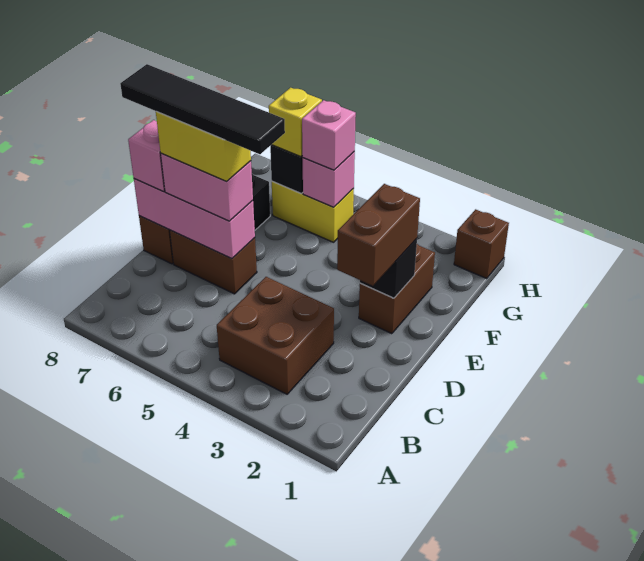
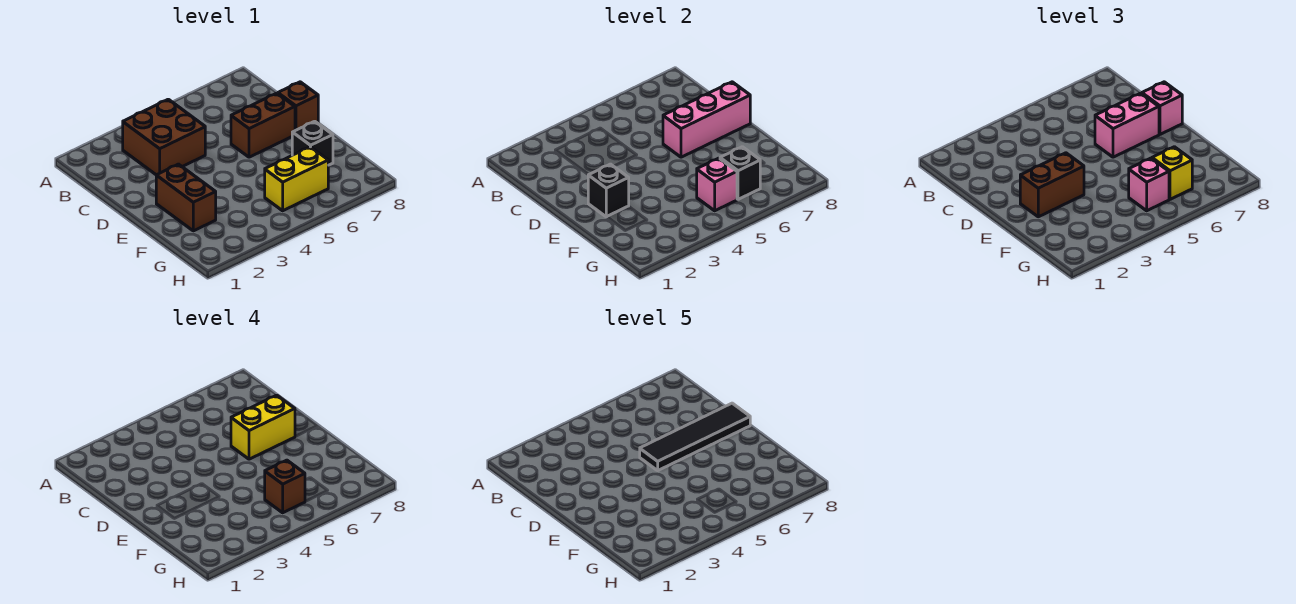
brown brick D2:E2 level 3 -> brown brick E2:E3 level 3
brown brick H1 level 1 -> brown brick G5 level 4

